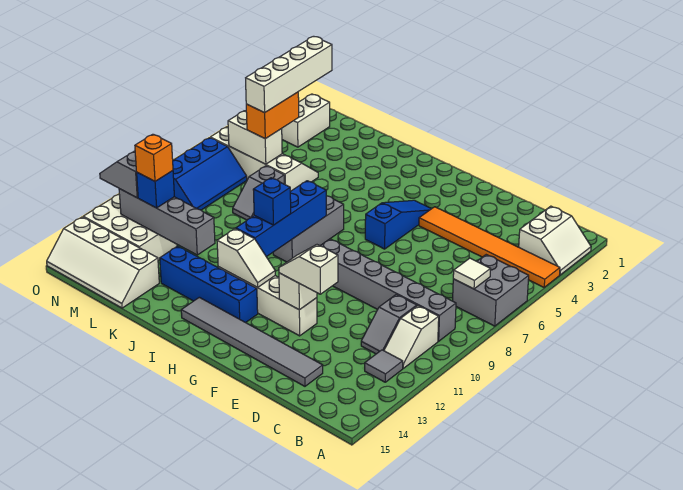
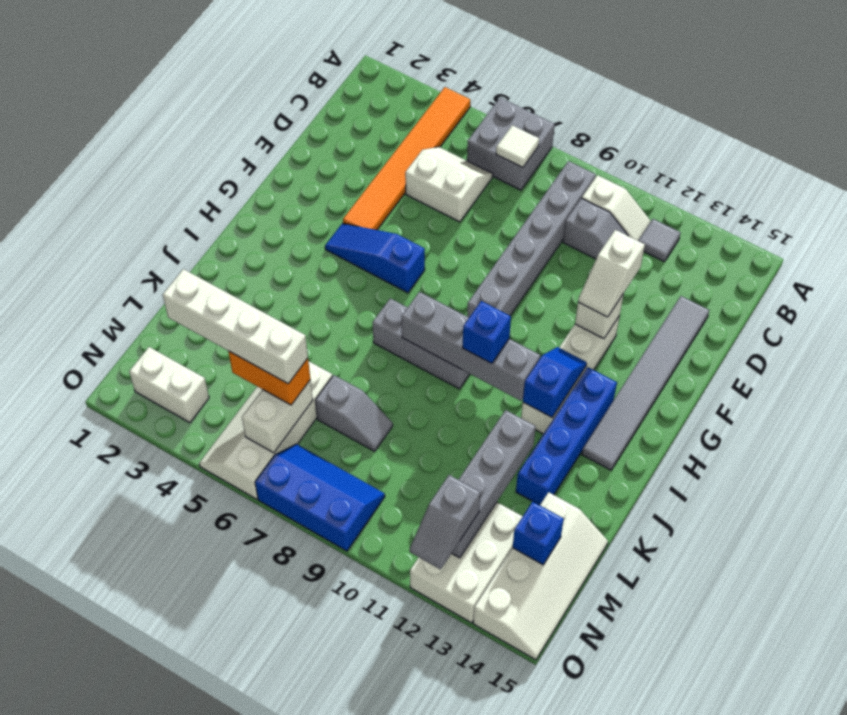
white slope A2:B3 level 1 top B -> white slope C5:D6 level 1 top D
white slope H12:I12 level 2 top I -> blue slope H12:I12 level 2 top I
blue brick I8:I11 level 2 -> grey brick I8:I11 level 2
blue brick M12 level 3 -> blue brick M14 level 2
orange brick M12 level 4 -> none

